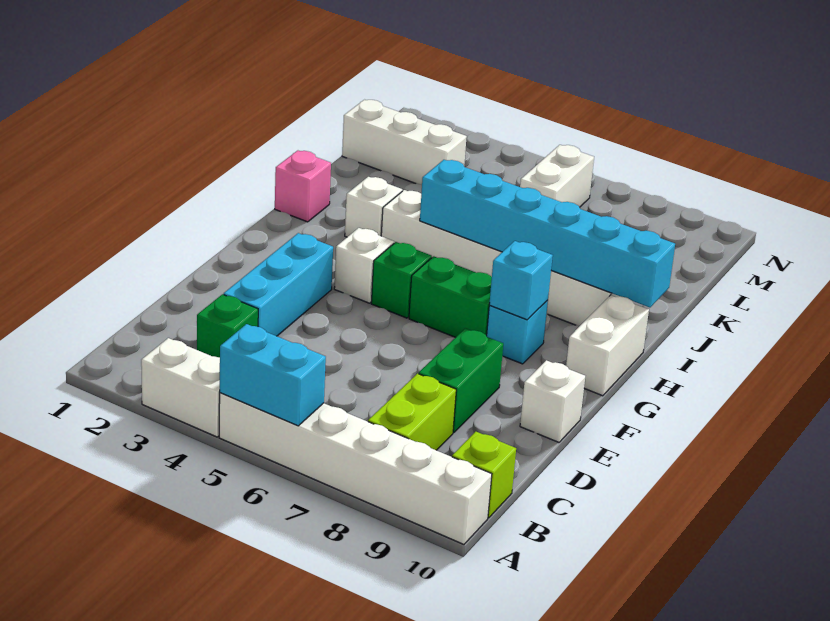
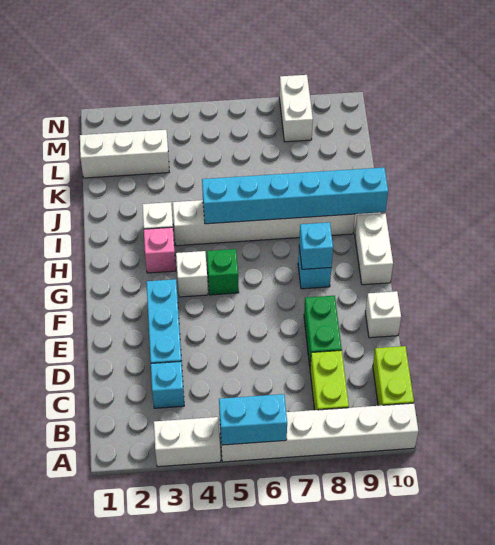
lime brick B10 level 1 -> lime brick B10:C10 level 1
green brick C3 level 1 -> cyan brick C3 level 1
green brick G6:G7 level 1 -> none
pink brick I1 level 1 -> pink brick H3 level 1
white brick L6:M6 level 1 -> white brick M8:N8 level 1

